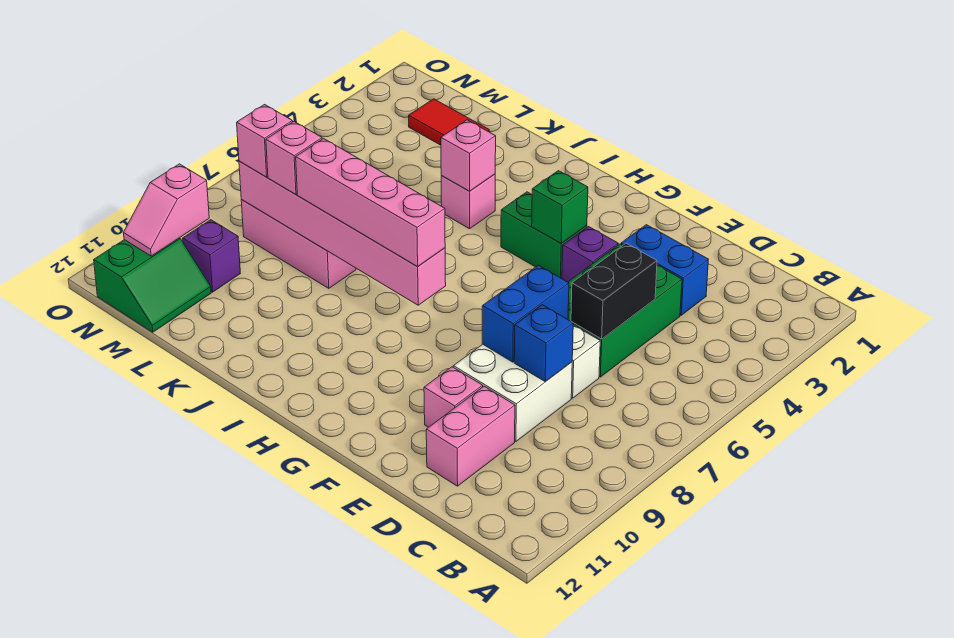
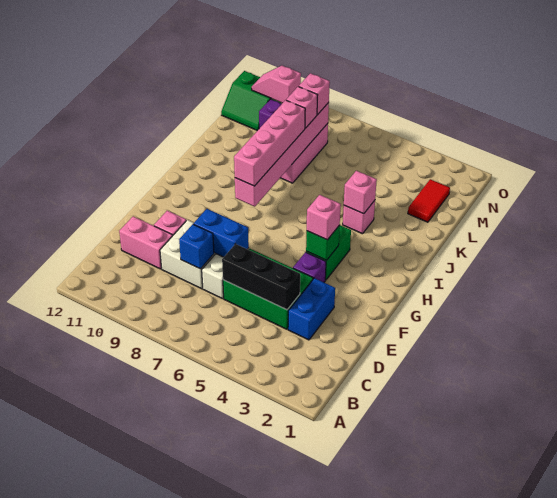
black brick D5:D6 level 2 -> black brick D4:D6 level 2
none -> pink brick G4 level 3

